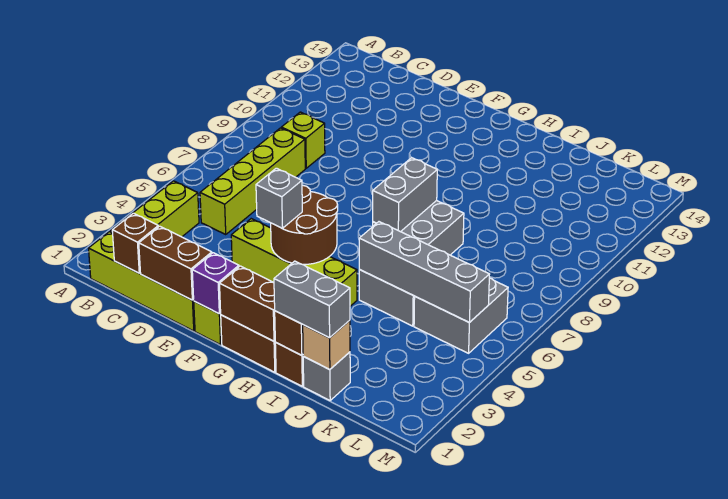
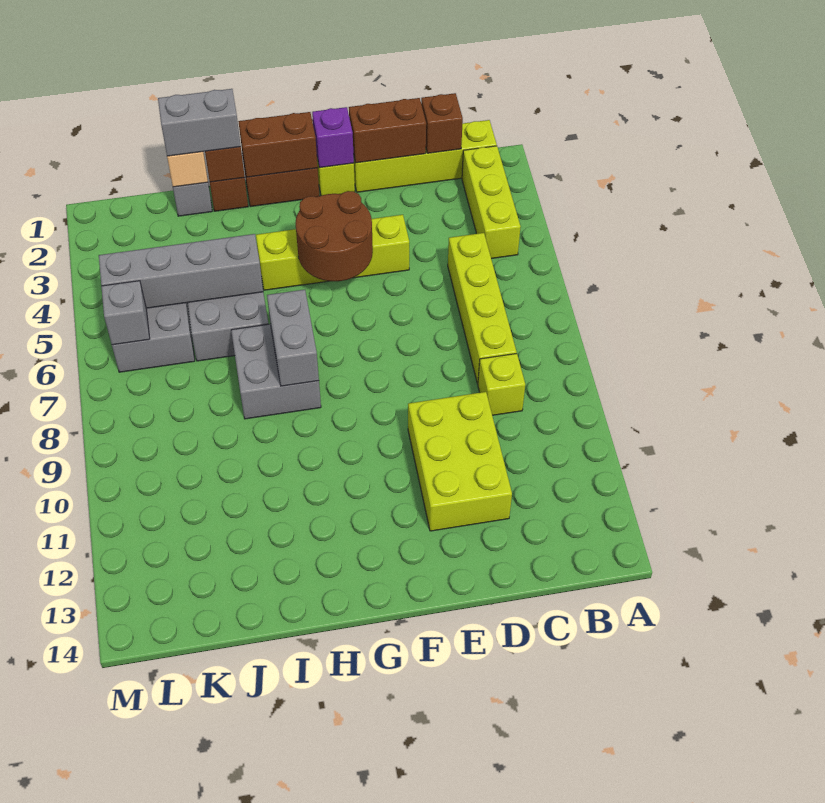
none -> lime brick D10:E12 level 1
grey brick F4 level 3 -> grey brick L6 level 2

